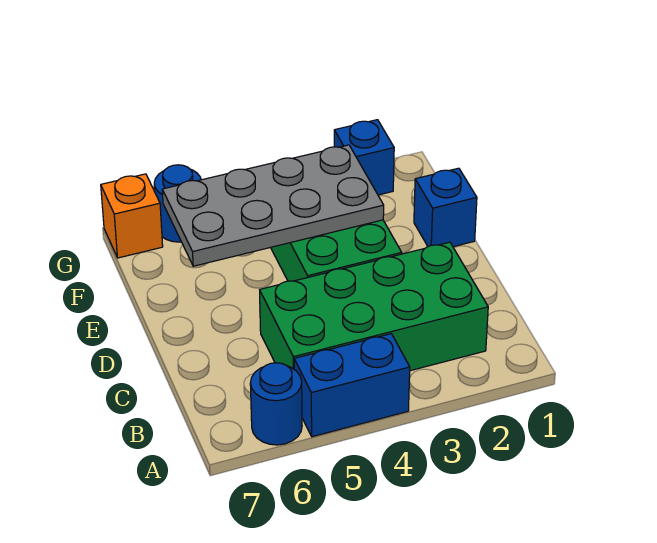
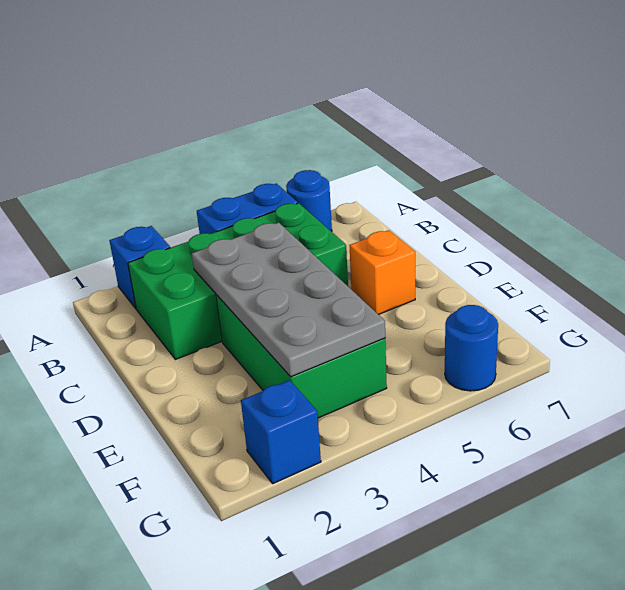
blue brick E1 level 1 -> blue brick A2 level 1
grey plate E3:F6 level 2 -> grey plate C3:F4 level 2
orange brick G7 level 1 -> orange brick D6 level 1

